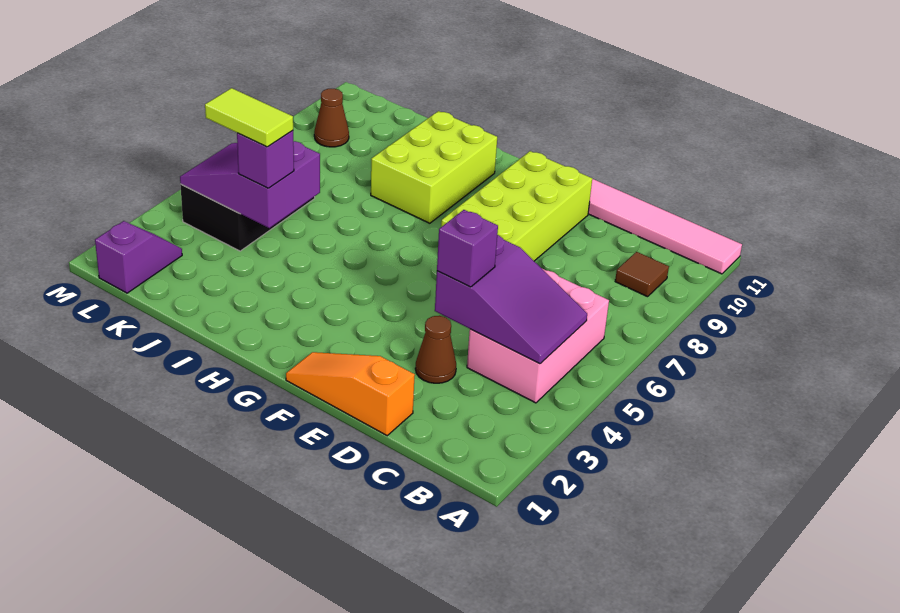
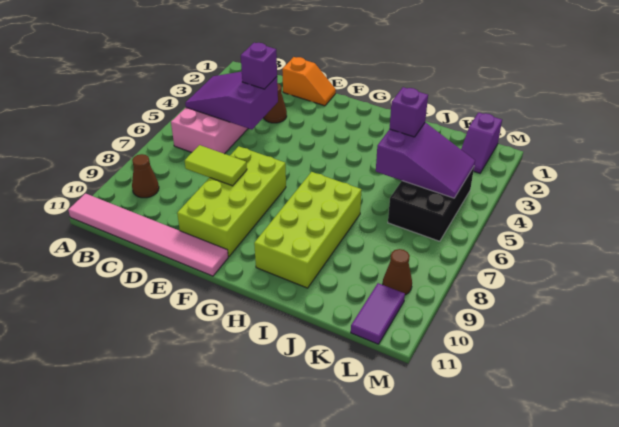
brown tile B9 level 1 -> brown cone B9 level 1
orange slope D1:F1 level 1 top D -> orange slope D1:E1 level 1 top D
lime brick H8:I10 level 1 -> lime brick H7:I10 level 1
lime tile J4:K4 level 4 -> lime tile D8:E8 level 2
none -> purple tile L10:L11 level 1

